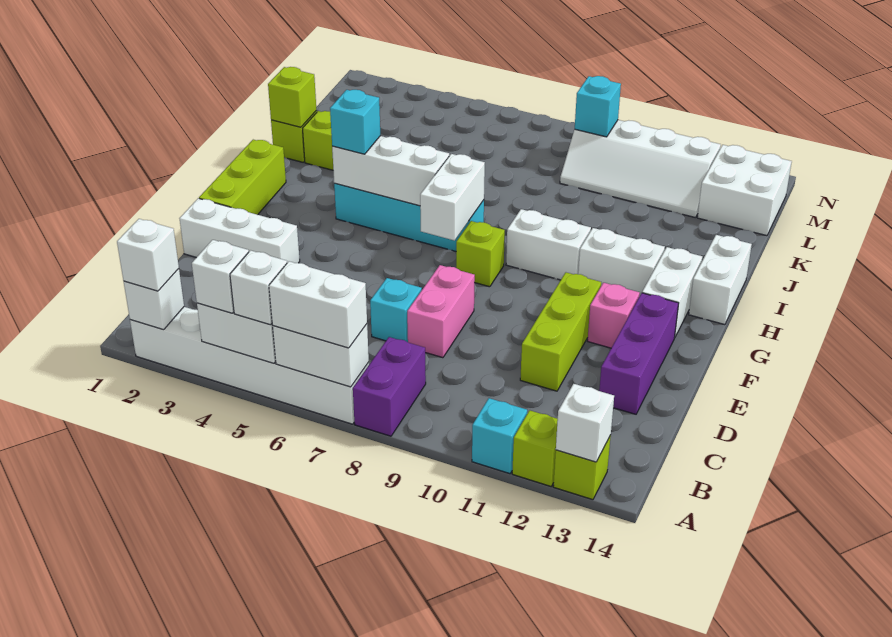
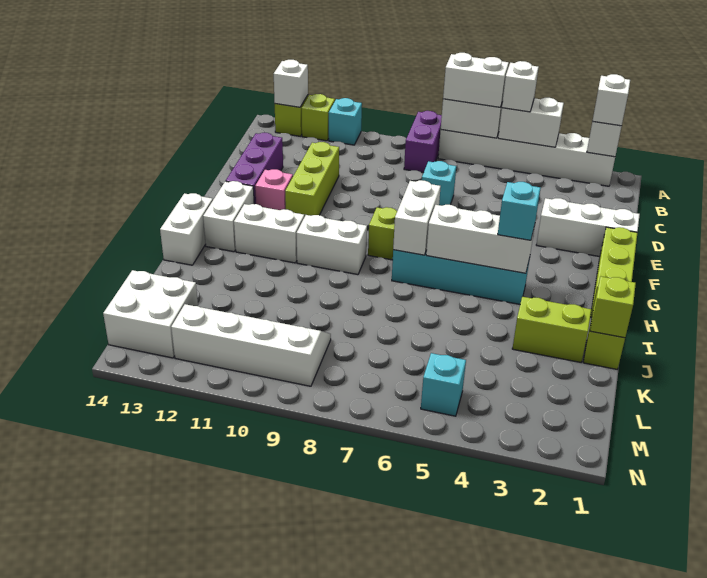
white brick A4 level 3 -> none
pink brick D8:E8 level 1 -> none
cyan brick M9 level 2 -> cyan brick M5 level 1

